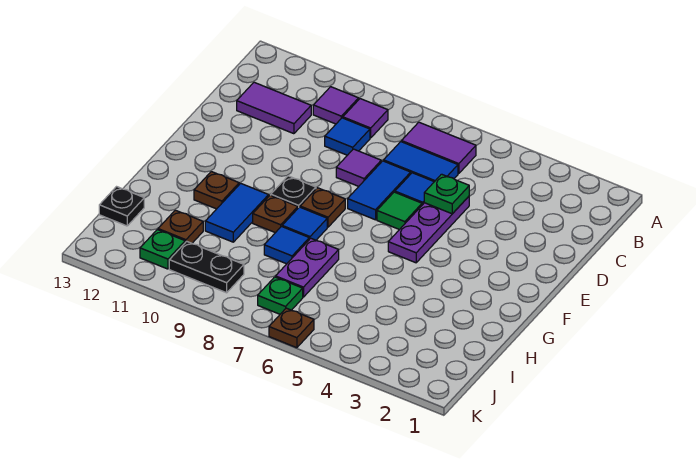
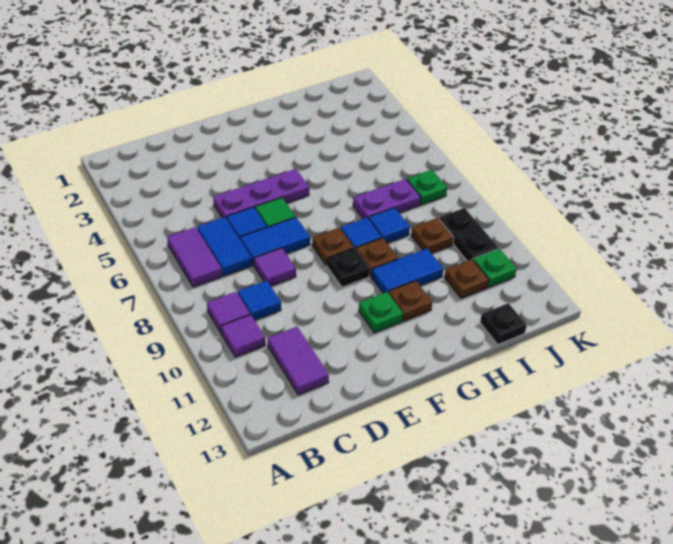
green plate D5 level 2 -> green plate F11 level 1
brown plate K6 level 1 -> brown plate I9 level 1

